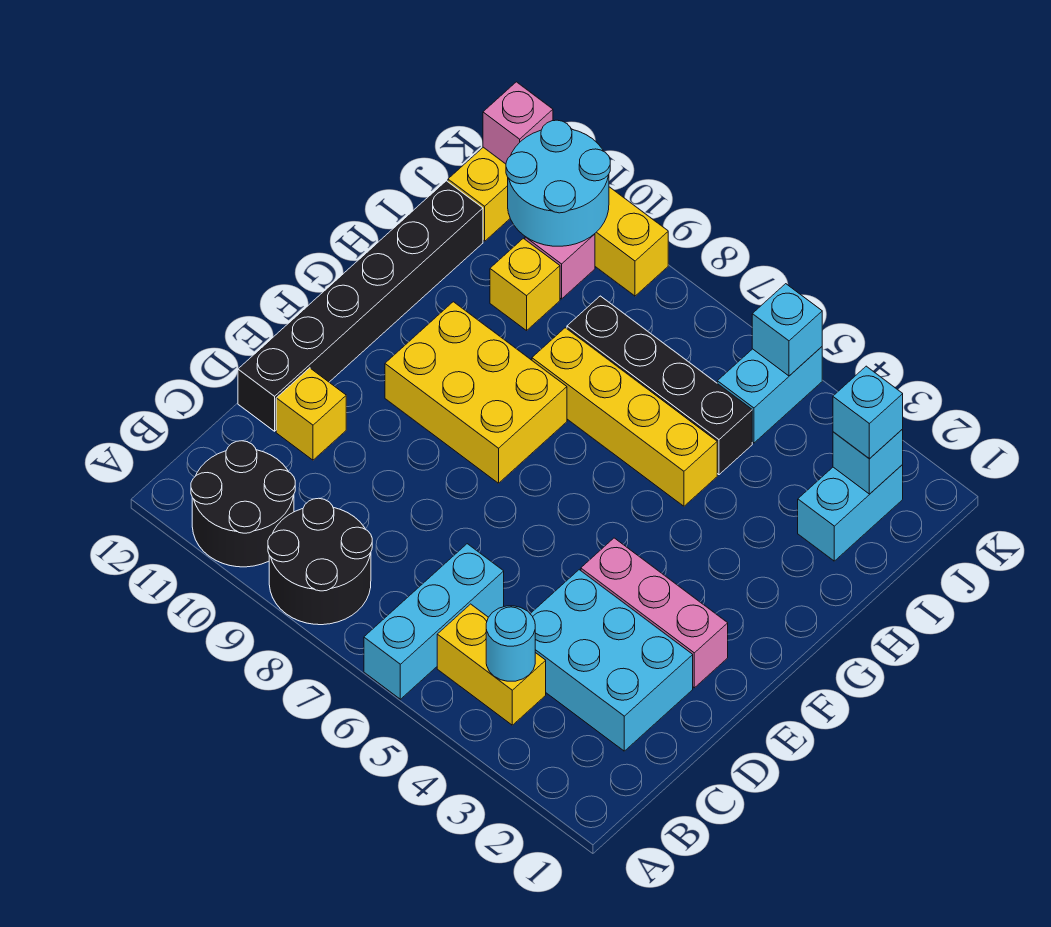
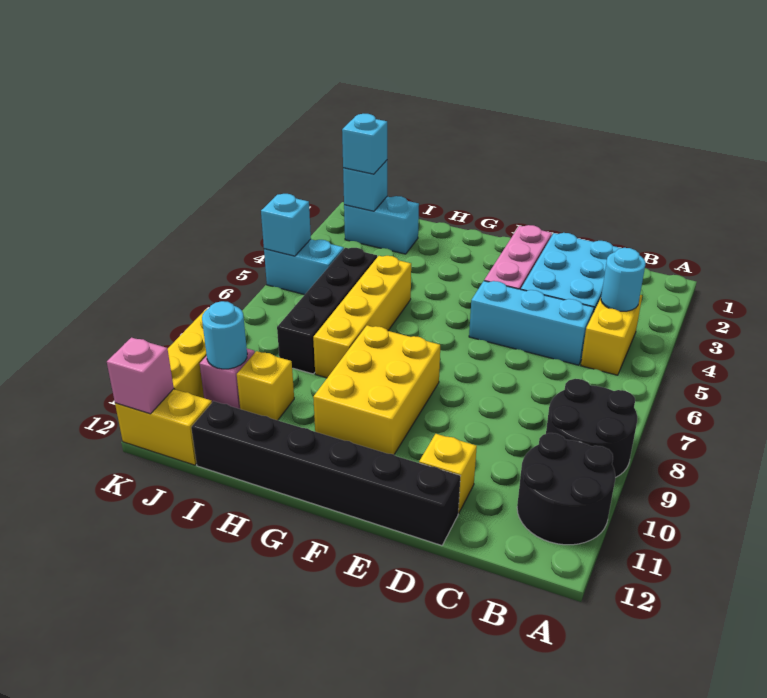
cyan brick A6:C6 level 1 -> cyan brick C5:E5 level 1
cyan round brick J10:K11 level 2 -> cyan round brick J10 level 2

